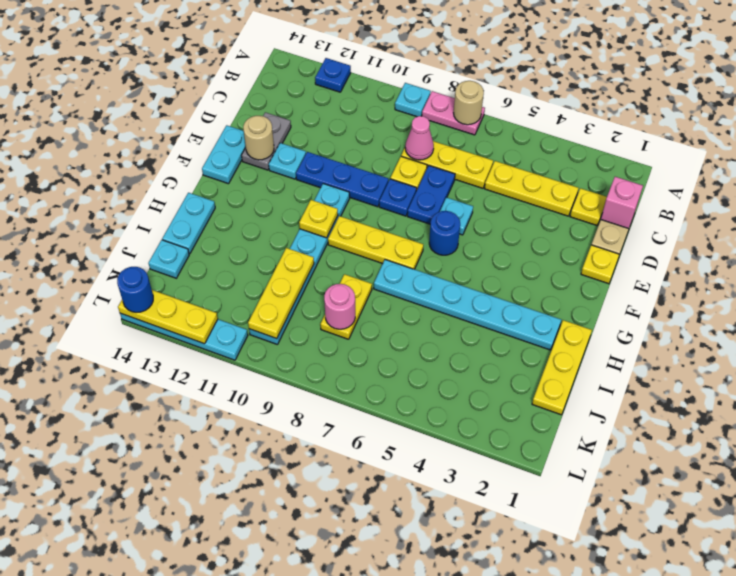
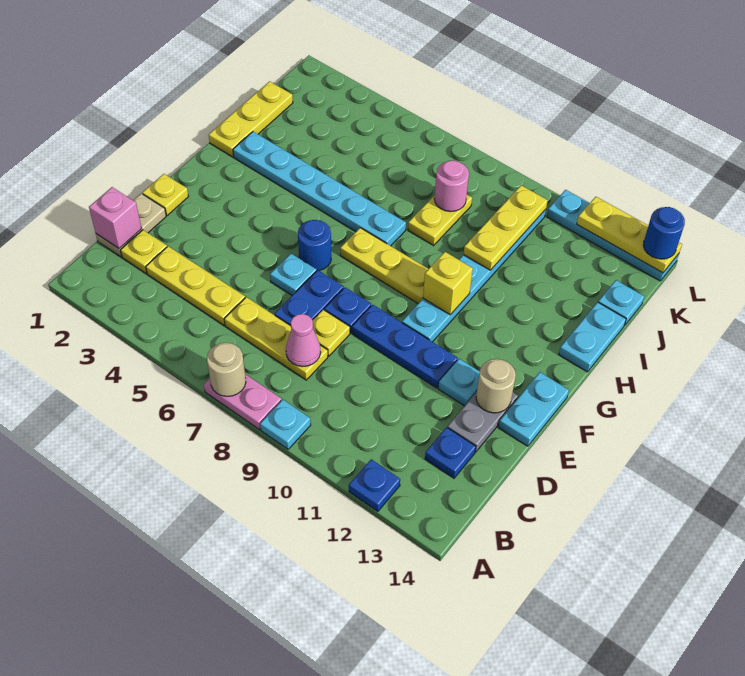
none -> blue plate C13 level 1
yellow plate G10 level 2 -> yellow brick G10 level 2

